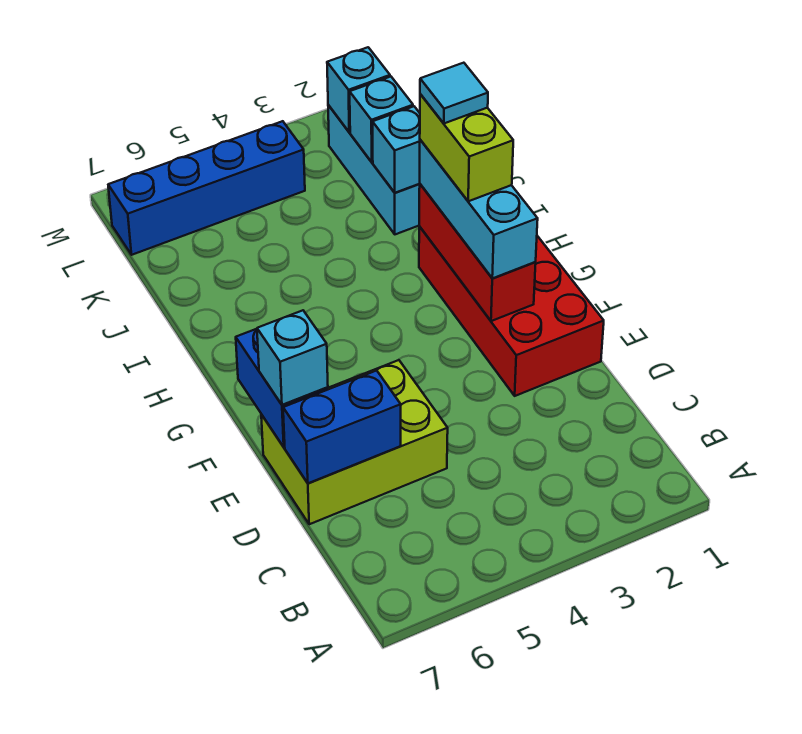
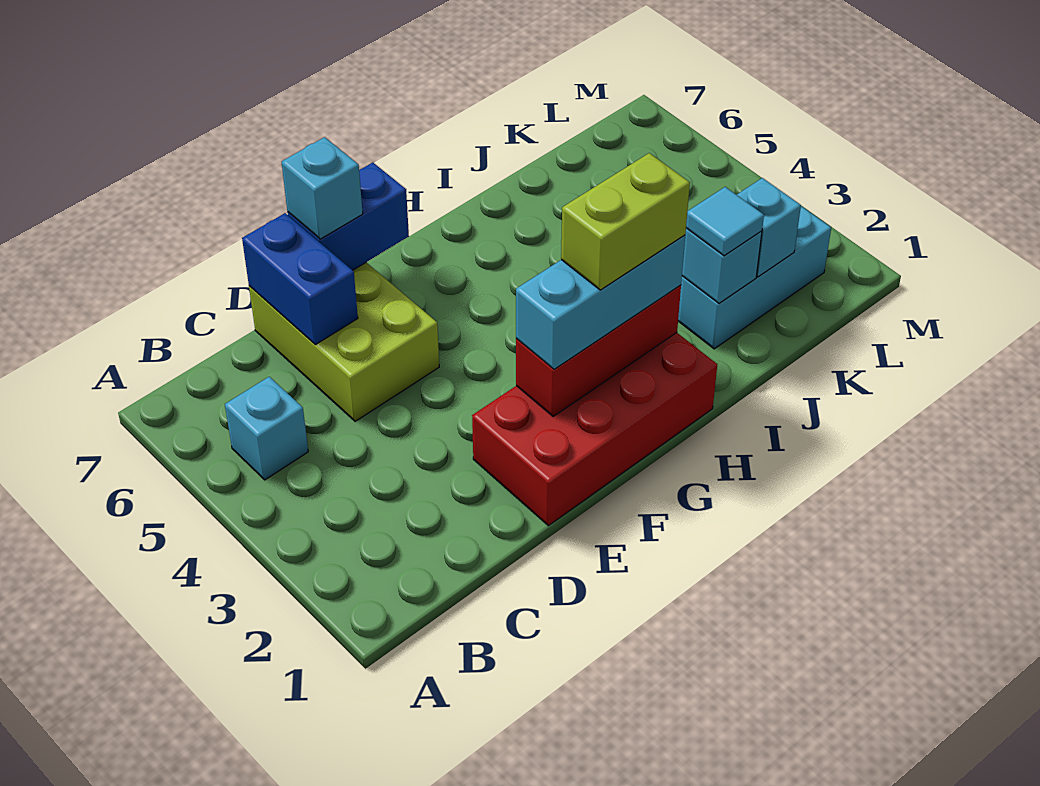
cyan tile H2 level 5 -> cyan tile J2 level 3
cyan brick L2 level 2 -> cyan brick B5 level 1
blue brick L4:L7 level 1 -> none

